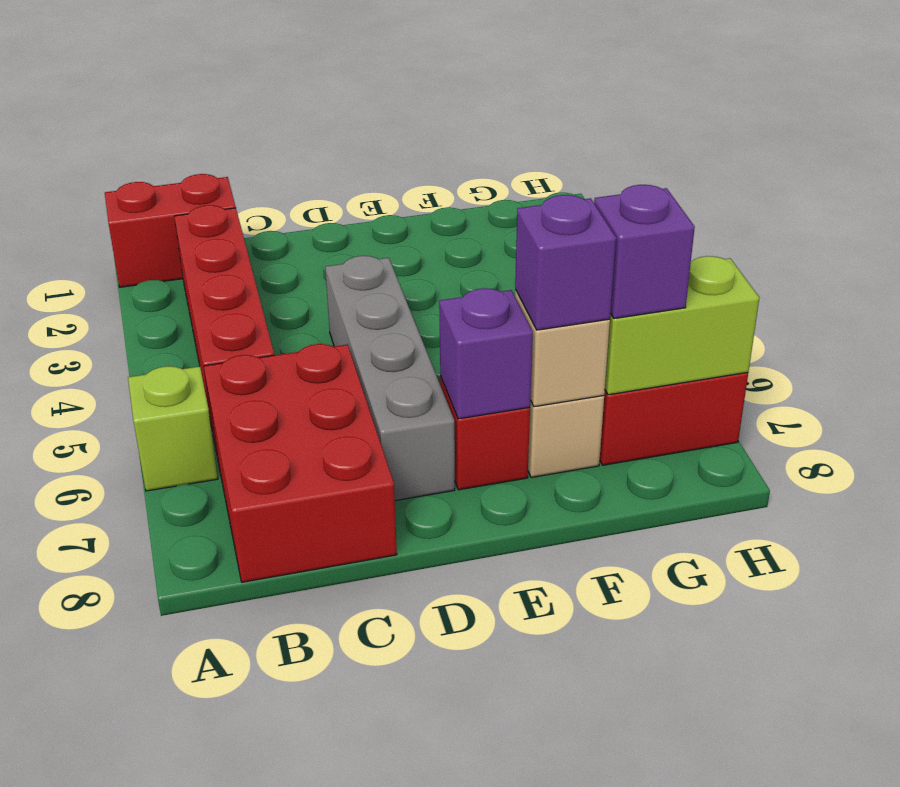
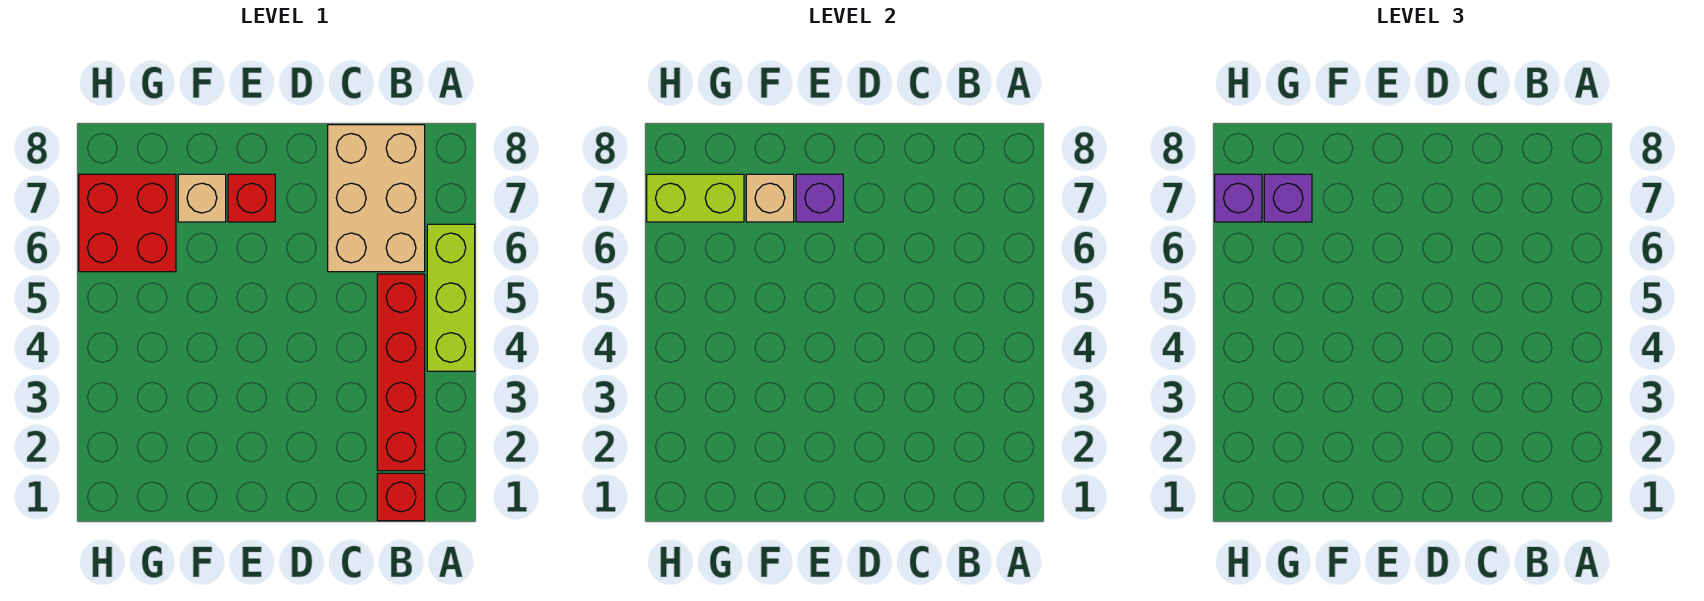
red brick A1:B1 level 1 -> red brick B1 level 1
lime brick A6 level 1 -> lime brick A4:A6 level 1
red brick B6:C8 level 1 -> tan brick B6:C8 level 1
grey brick D4:D7 level 1 -> none
purple brick F7 level 3 -> purple brick H7 level 3

